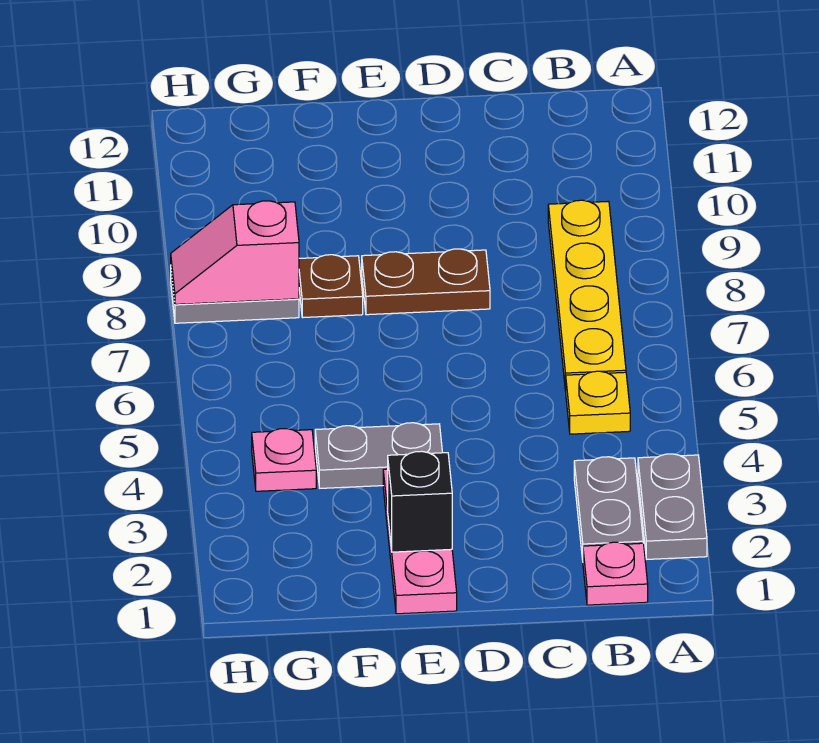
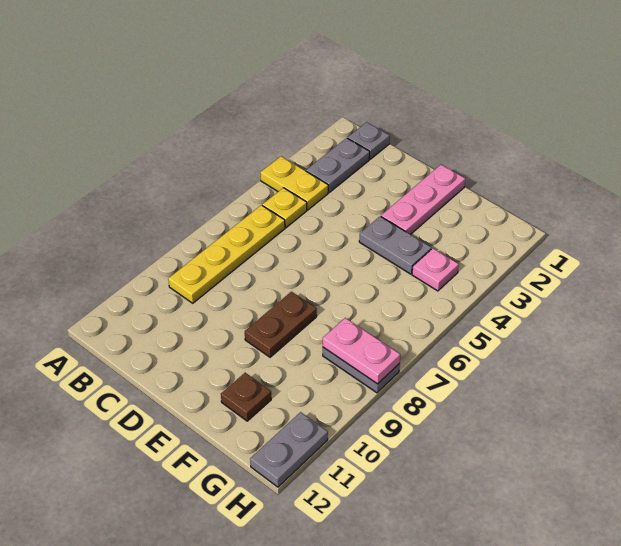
grey plate A2:A3 level 1 -> grey plate H11:H12 level 1
none -> yellow plate A4:B4 level 1
pink plate B1 level 1 -> grey plate B1 level 1
brown plate D8:E8 level 1 -> brown plate E8:E9 level 1
black brick E2 level 2 -> none
brown plate F8 level 1 -> brown plate F11 level 1
pink slope G8:H8 level 2 top G -> pink plate G8:H8 level 2

